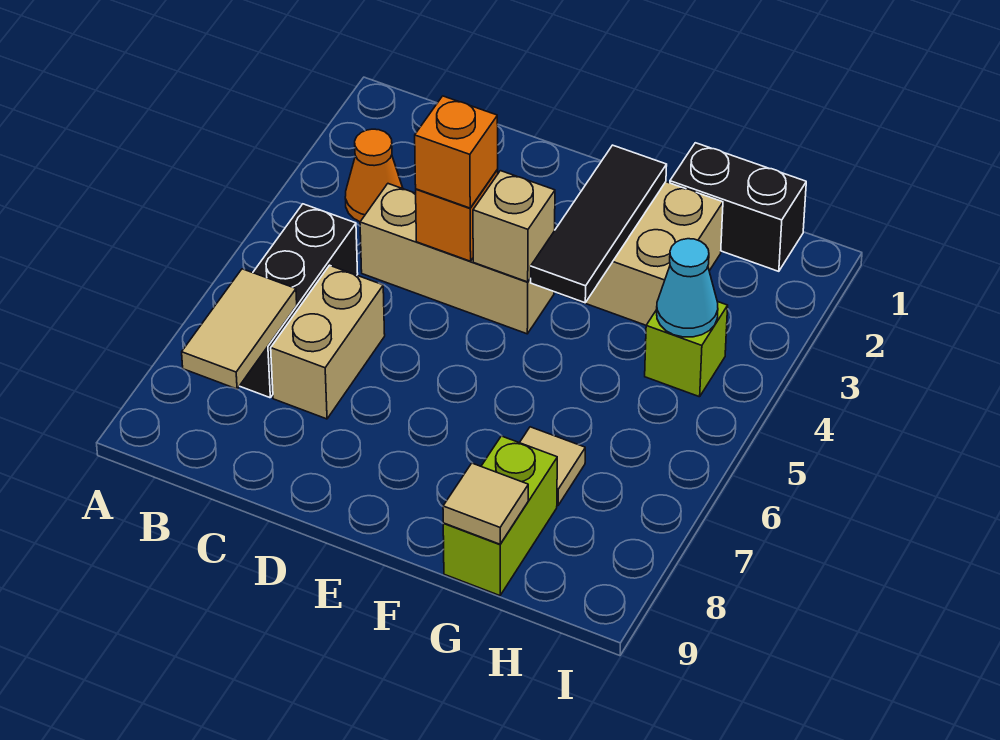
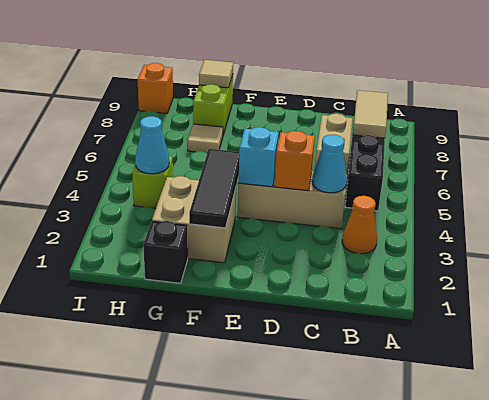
none -> cyan cone C4 level 2
orange brick D4 level 3 -> orange brick I9 level 1
tan brick E4 level 2 -> cyan brick E4 level 2
black brick G1:H1 level 1 -> black brick G1 level 1

